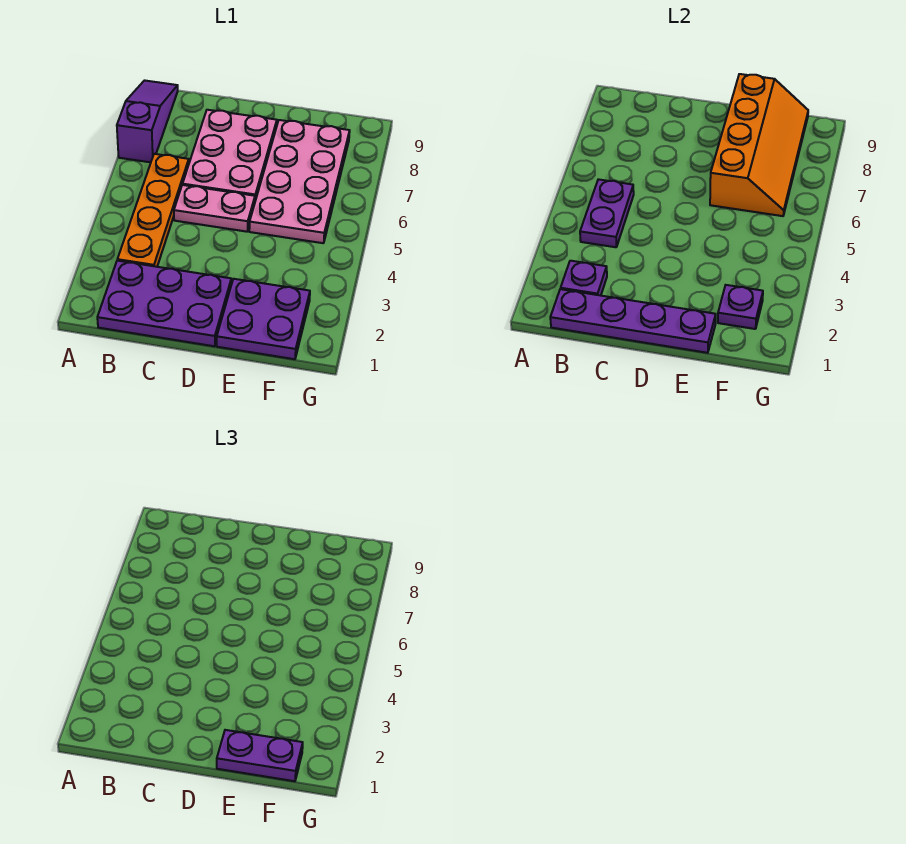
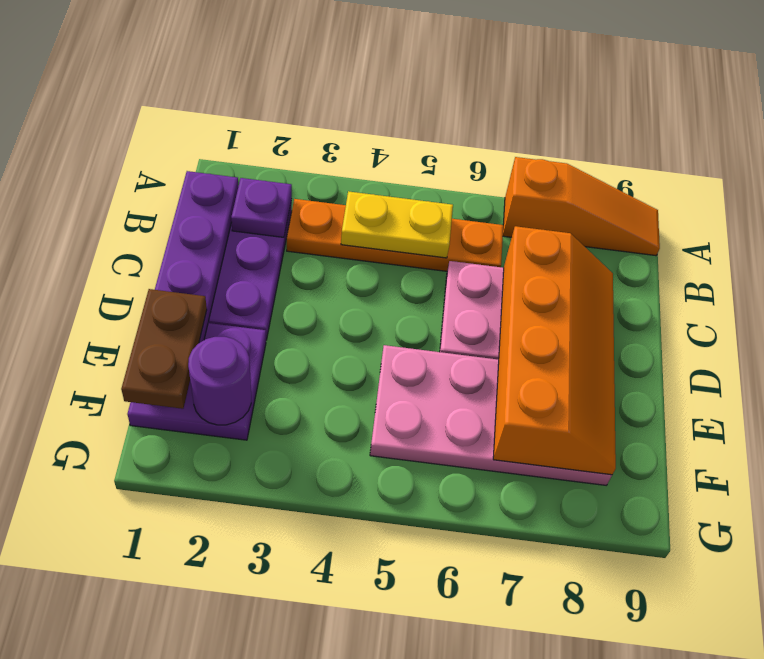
purple slope A7:A9 level 1 top 7 -> orange slope A7:A9 level 1 top 7
purple plate B4:B5 level 2 -> yellow plate B4:B5 level 2
pink plate C5:D5 level 1 -> none
purple plate E1:F1 level 3 -> brown plate E1:F1 level 3
orange slope E6:F9 level 2 top E -> orange slope C7:F8 level 2 top 7
purple plate F2 level 2 -> purple round brick F2 level 2

